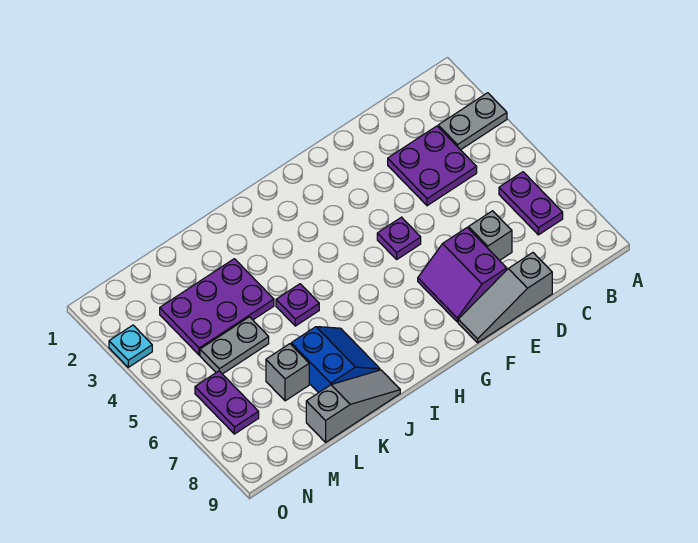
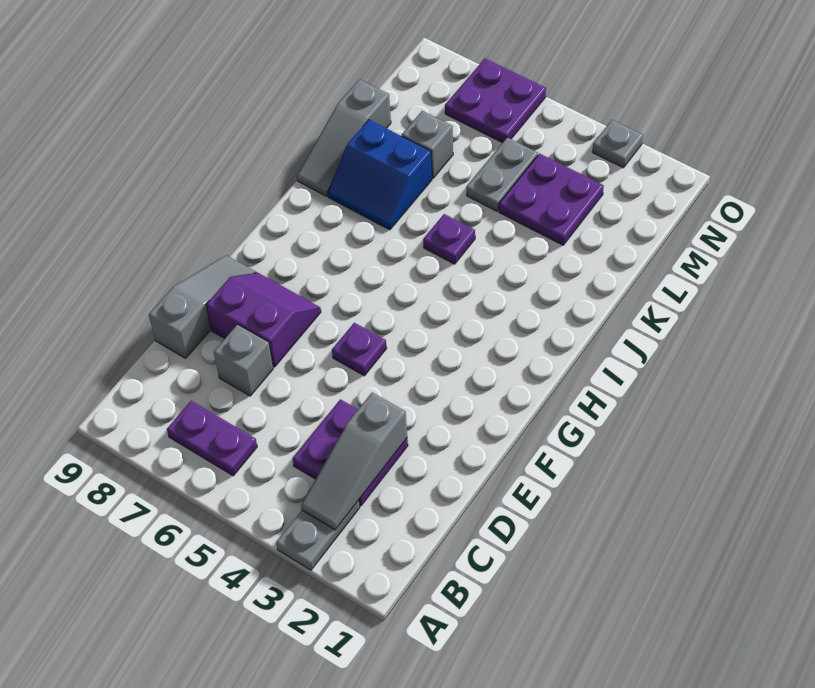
none -> grey slope B3:D3 level 2 top D
purple plate K3:M4 level 1 -> purple plate L3:M4 level 1
purple plate N6:N7 level 1 -> purple plate N6:O7 level 1
cyan plate O3 level 1 -> grey plate O3 level 1

